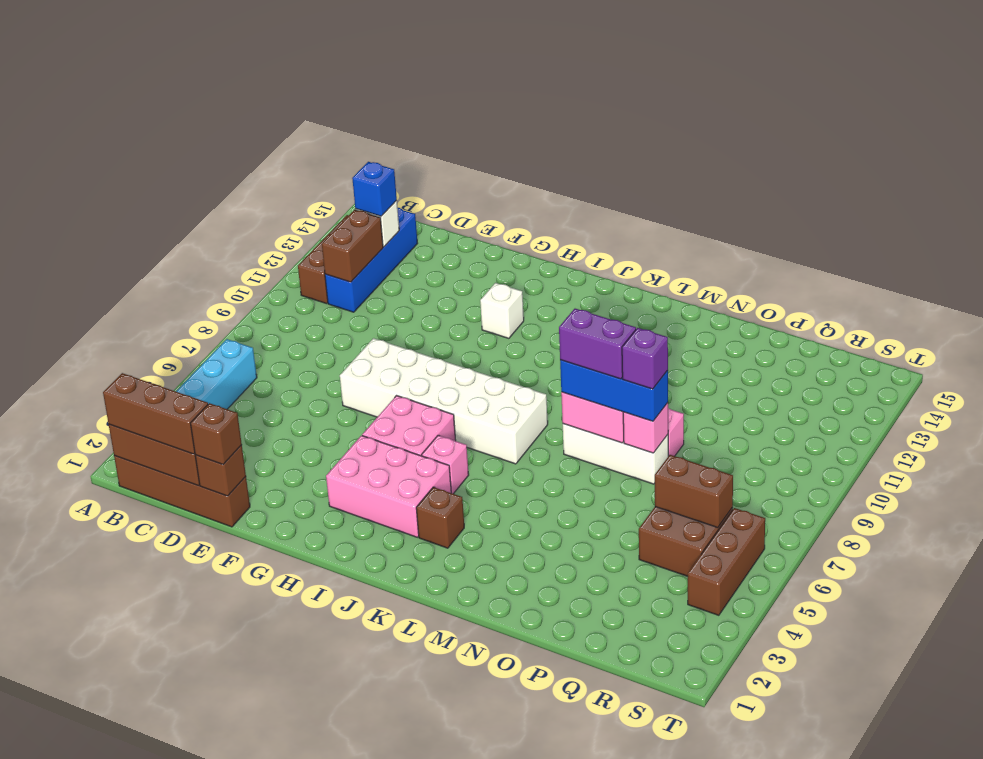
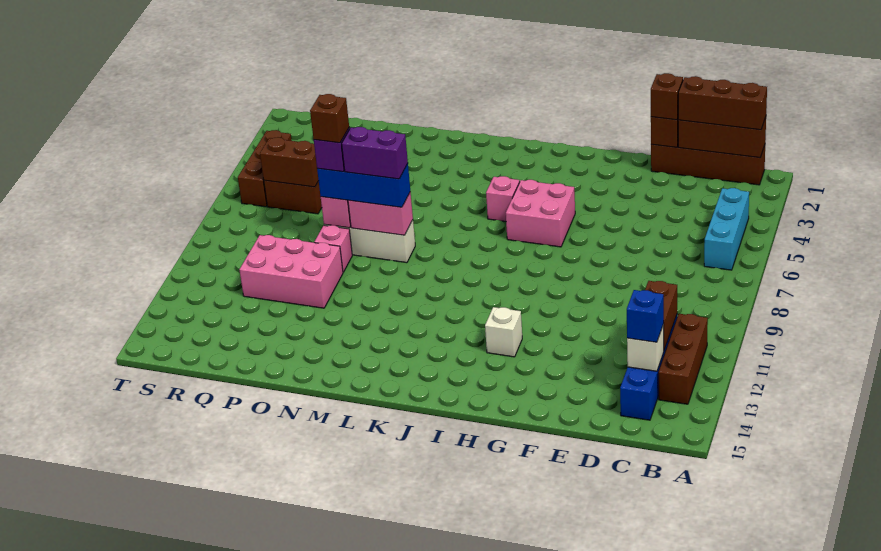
white brick F7:K8 level 1 -> none
pink brick H3:J4 level 1 -> pink brick O10:Q11 level 1
brown brick K3 level 1 -> brown brick O8 level 5

